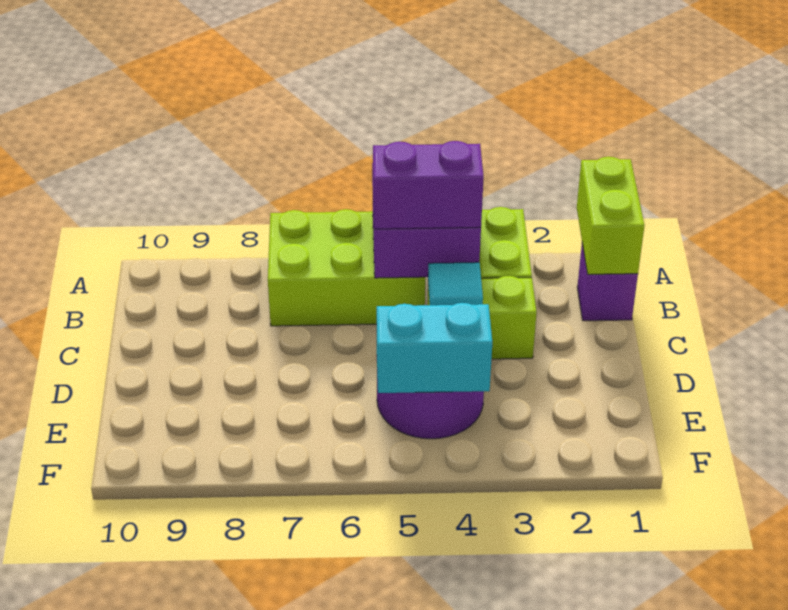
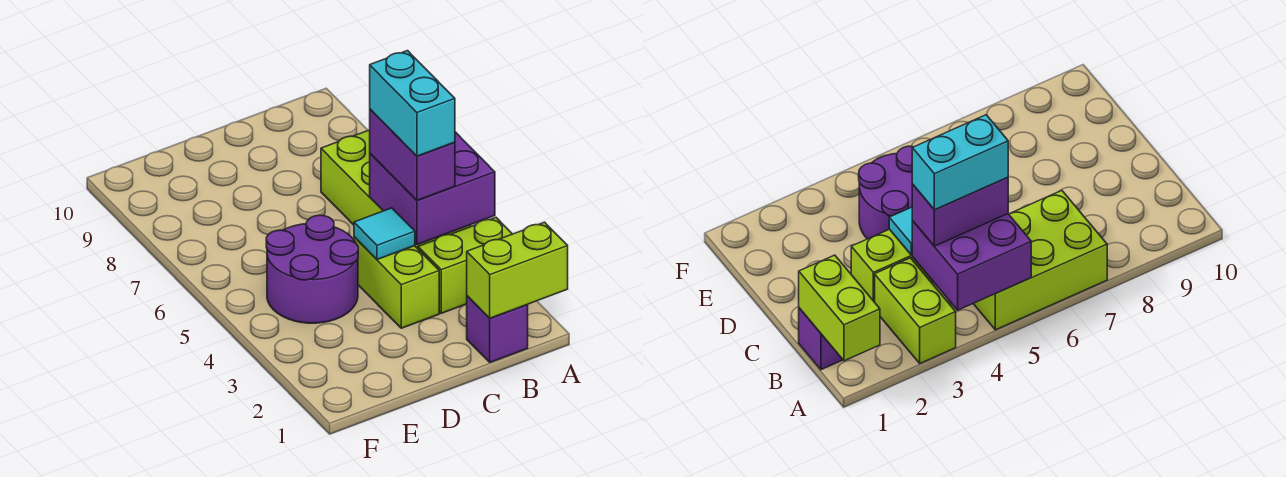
cyan brick E4:E5 level 2 -> cyan brick B4:B5 level 4

